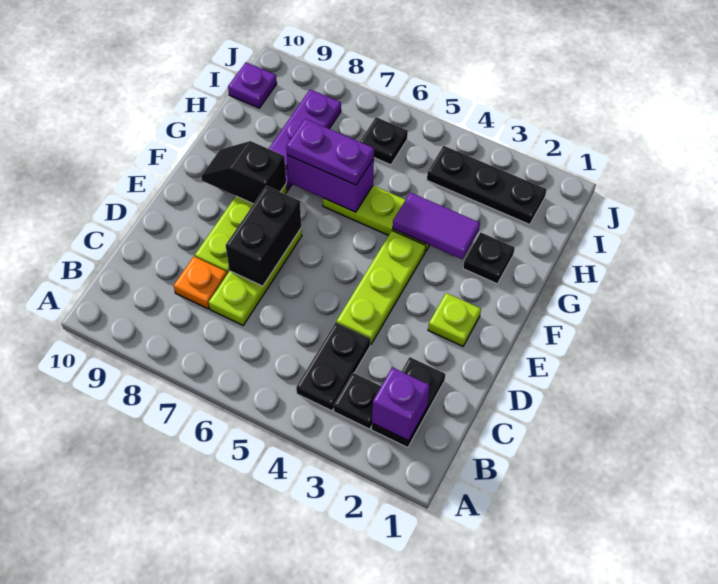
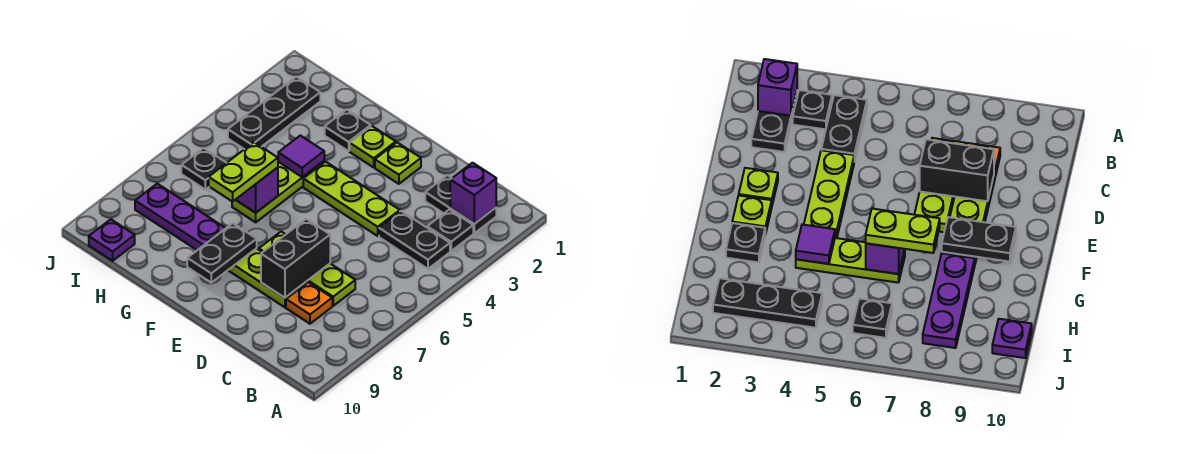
black brick D7:E7 level 2 -> black brick D7:D8 level 2
none -> lime plate F2 level 1
black slope F8:F9 level 2 top 8 -> black plate F8:F9 level 2
purple tile G3:G4 level 2 -> purple tile G4 level 2
purple brick G6:G7 level 2 -> purple brick G6 level 2
purple plate G6:G7 level 3 -> lime plate G6:G7 level 3

